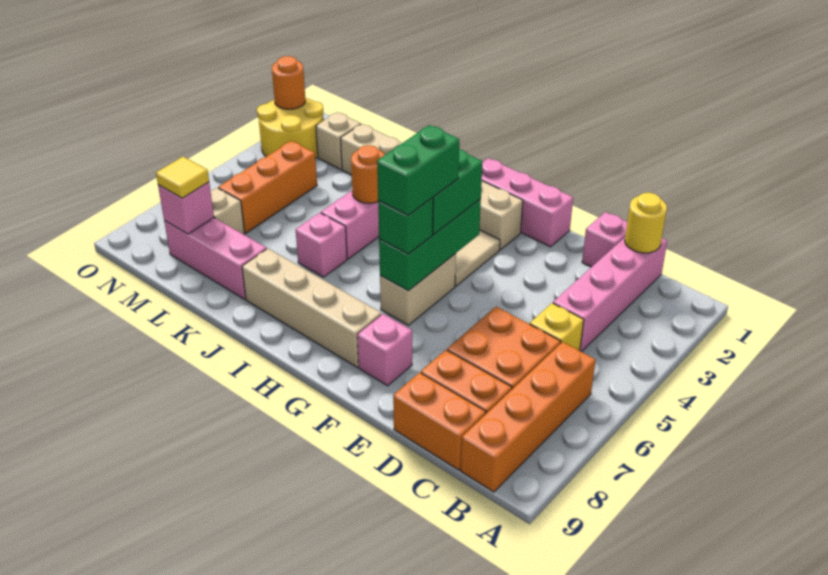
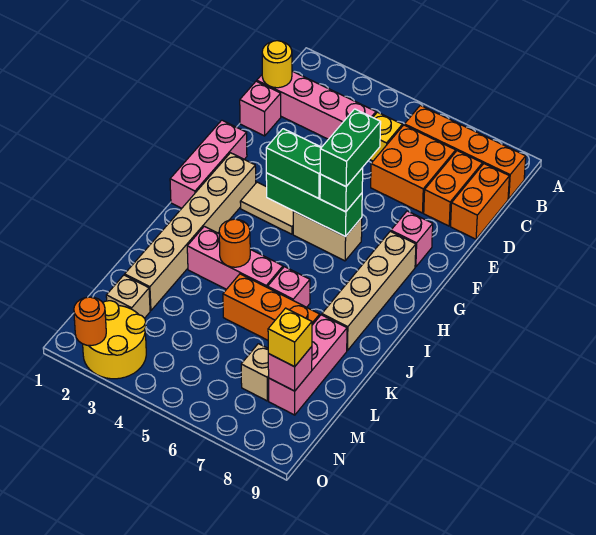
green brick G5:G6 level 4 -> green brick F6:G6 level 4
orange brick M4:M6 level 1 -> orange brick K5:K7 level 1
yellow tile M8 level 3 -> yellow brick M8 level 3

